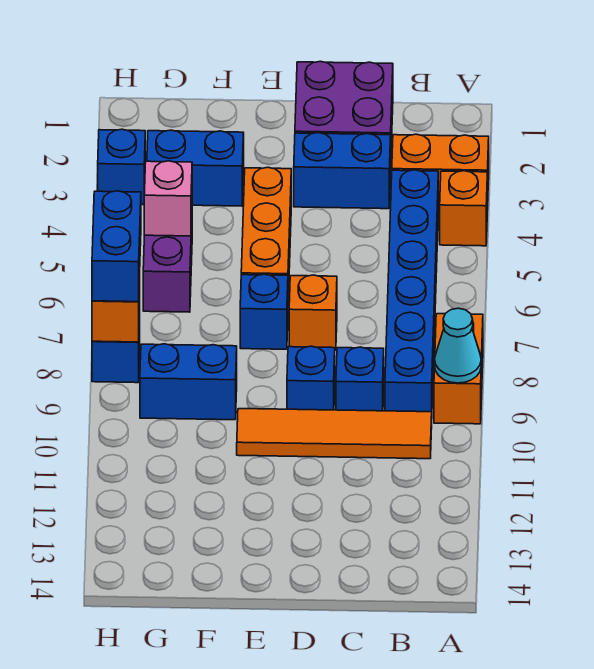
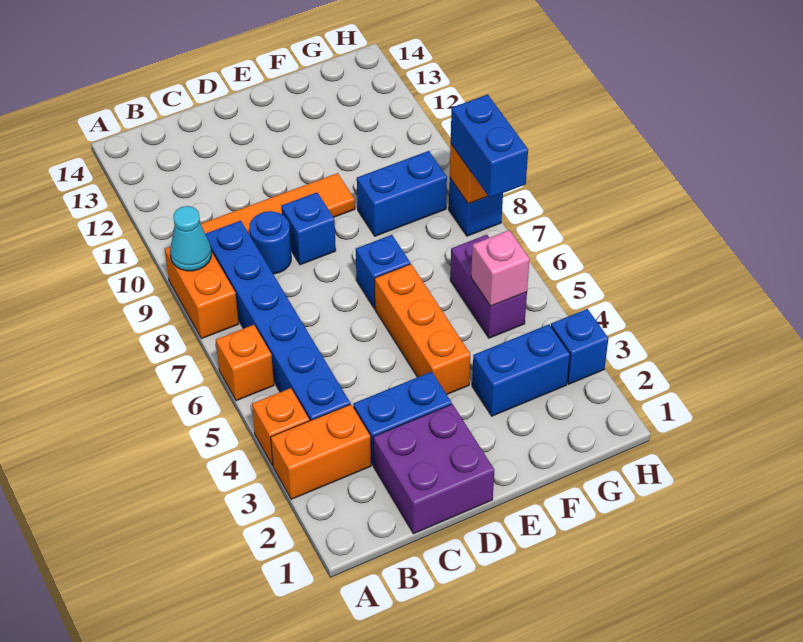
blue brick C9 level 1 -> blue round brick C9 level 1
orange brick D7 level 1 -> orange brick A6 level 1

